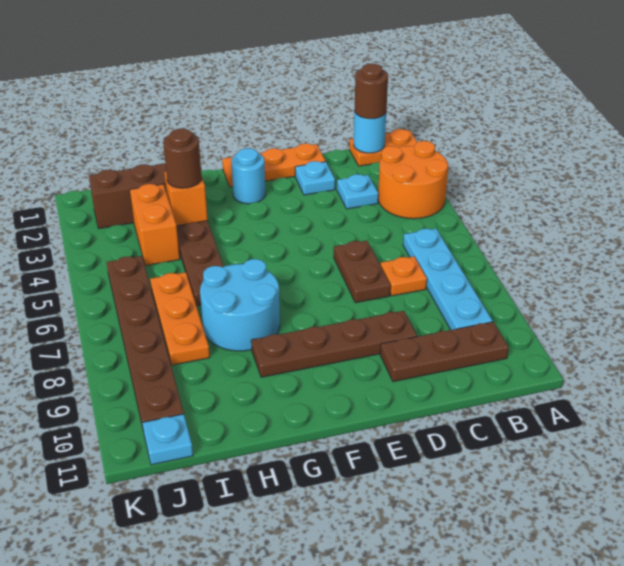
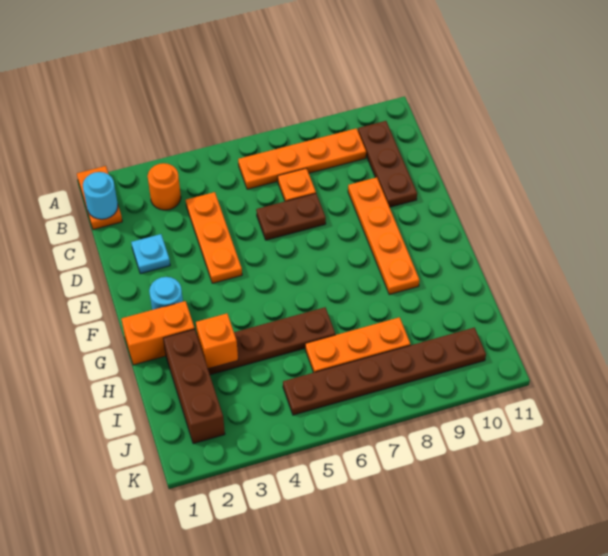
orange round brick A3:B4 level 1 -> orange round brick B3 level 1
brown round brick B1 level 3 -> none
cyan plate B6:B9 level 1 -> orange plate B6:B9 level 1
cyan plate C3 level 1 -> none
orange plate D1:F1 level 1 -> orange plate C4:E4 level 1
brown plate D9:G9 level 1 -> orange plate D9:G9 level 1
cyan round brick G7:H8 level 1 -> none
brown round brick H3 level 3 -> none
orange brick I3:I4 level 1 -> orange brick G1:G2 level 1
cyan plate J11 level 1 -> none

